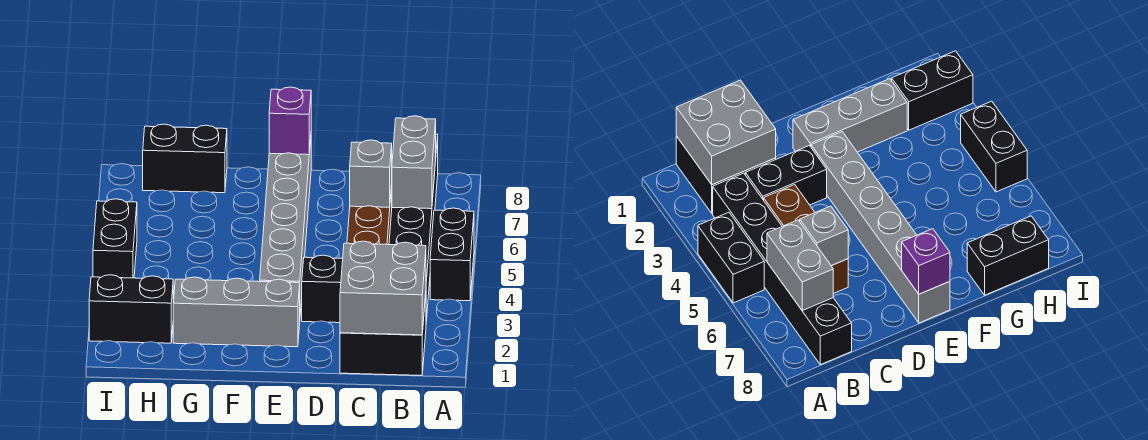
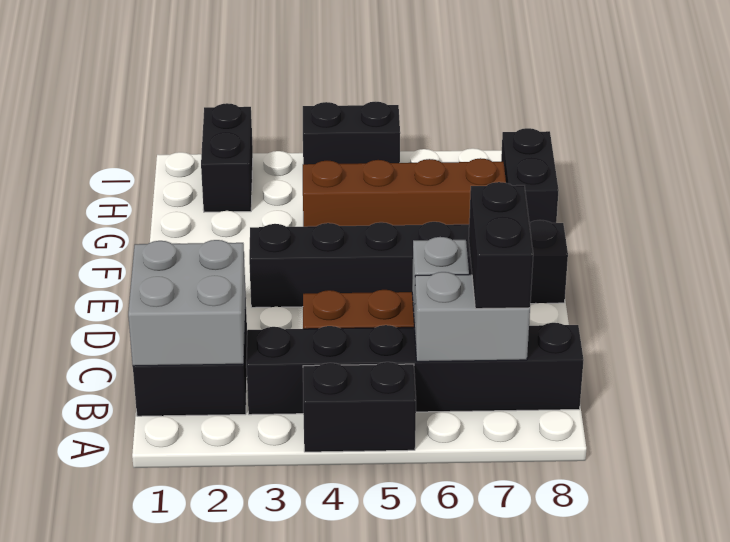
black brick C3:D3 level 1 -> black brick B7:C7 level 3
grey brick E2:G2 level 1 -> none
grey brick E3:E8 level 1 -> black brick E3:E8 level 1
purple brick E8 level 2 -> none
none -> brown brick G4:G7 level 1

